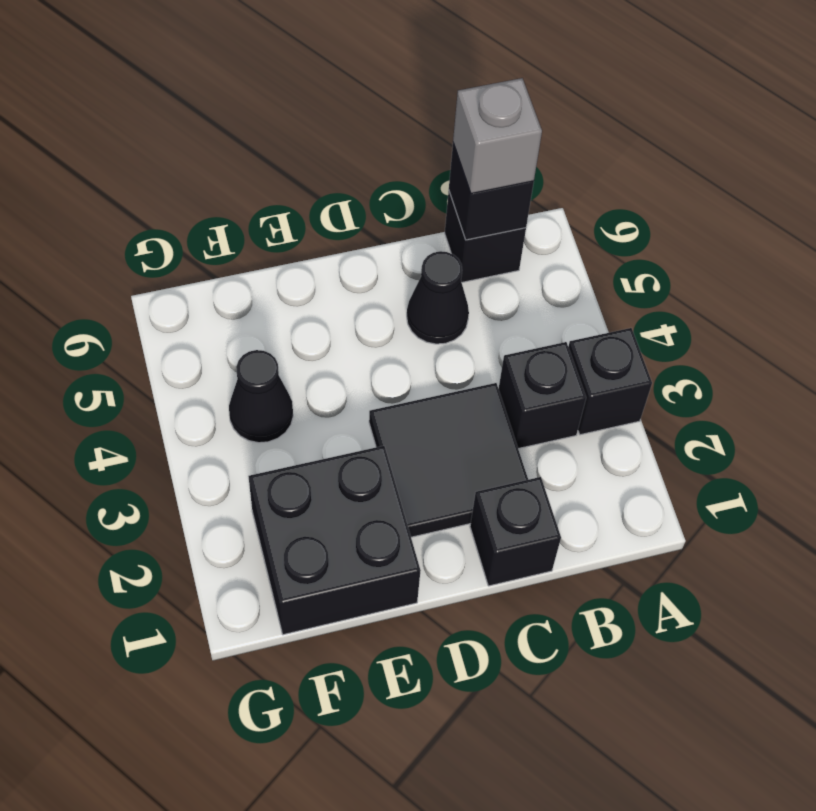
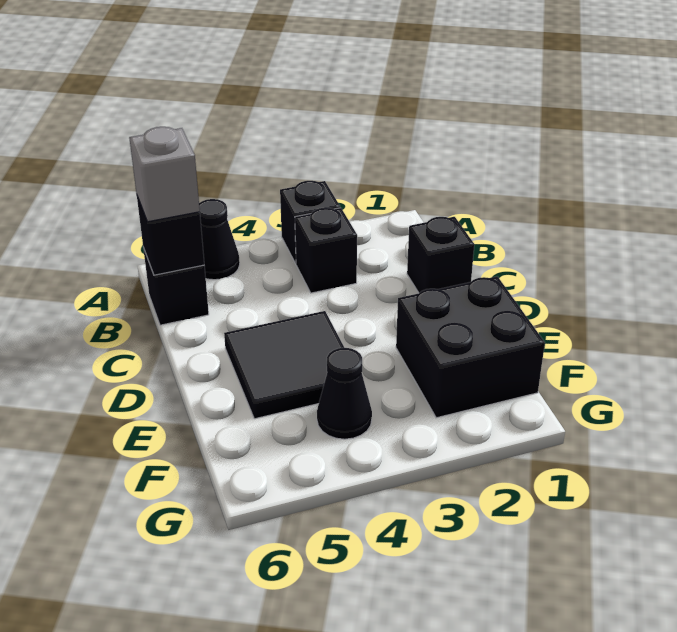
black tile C2:D3 level 1 -> black tile D4:E5 level 1
black cone C5 level 1 -> black cone A5 level 1

